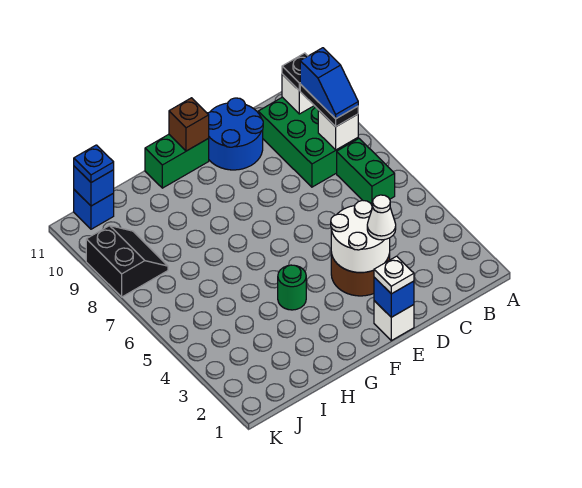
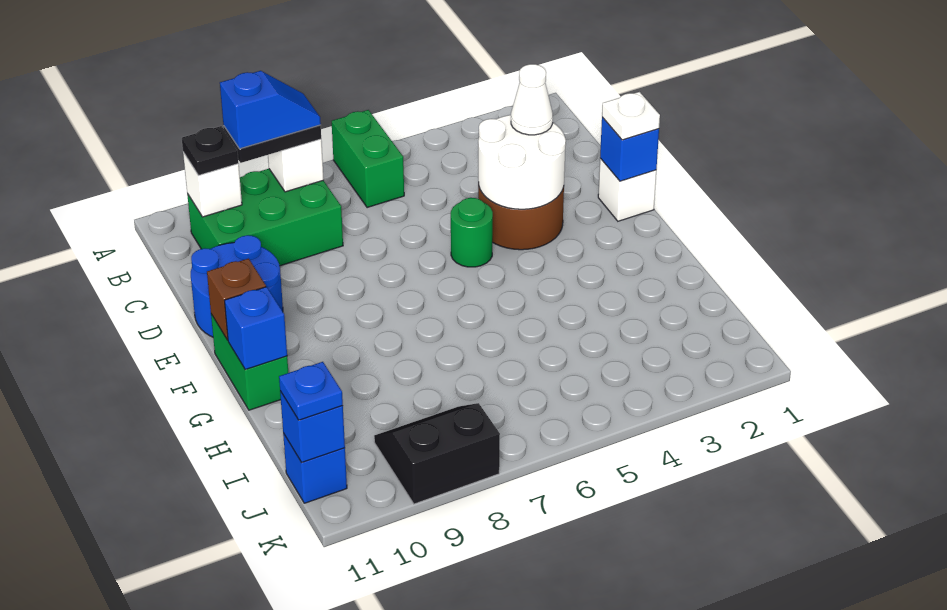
green brick B6:B7 level 1 -> green brick A6:B6 level 1
green round brick G4 level 1 -> green round brick E5 level 1
none -> blue brick G11 level 2

